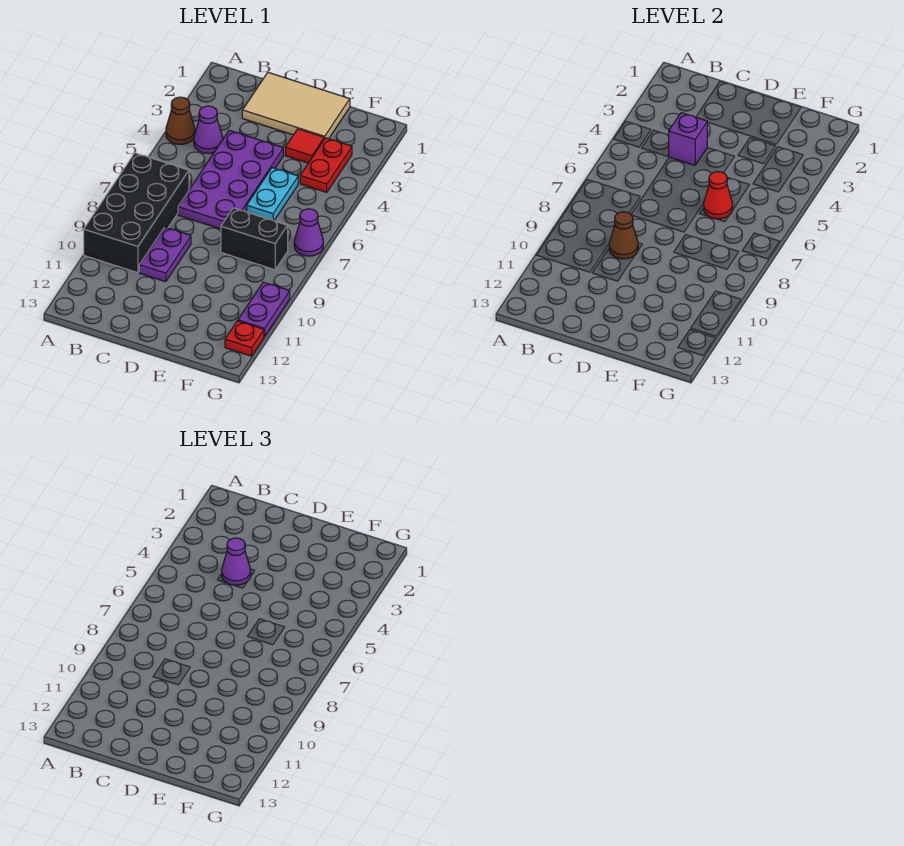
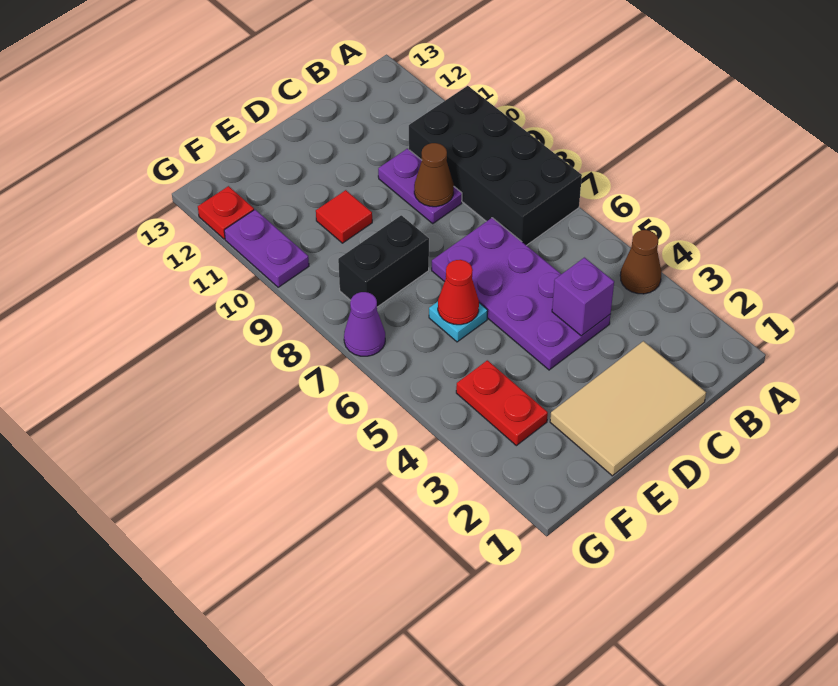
purple cone B4 level 1 -> none
purple cone C4 level 3 -> none
red tile E3 level 1 -> red tile E10 level 1
cyan plate E5:E6 level 1 -> cyan plate E6 level 1

